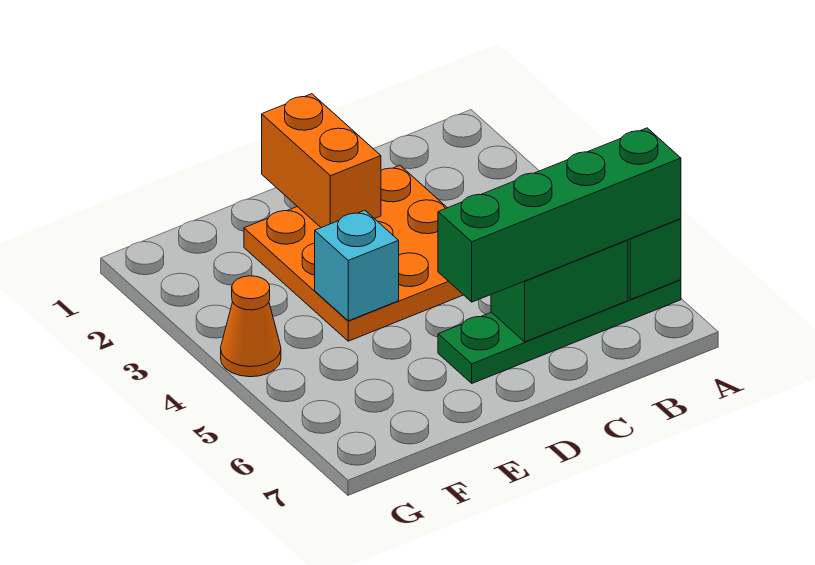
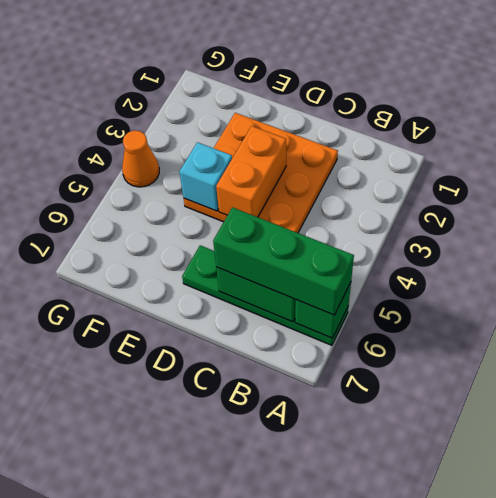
green brick A6:D6 level 3 -> green brick A6:C6 level 3
orange brick D1:D2 level 2 -> orange brick D3:D4 level 2

